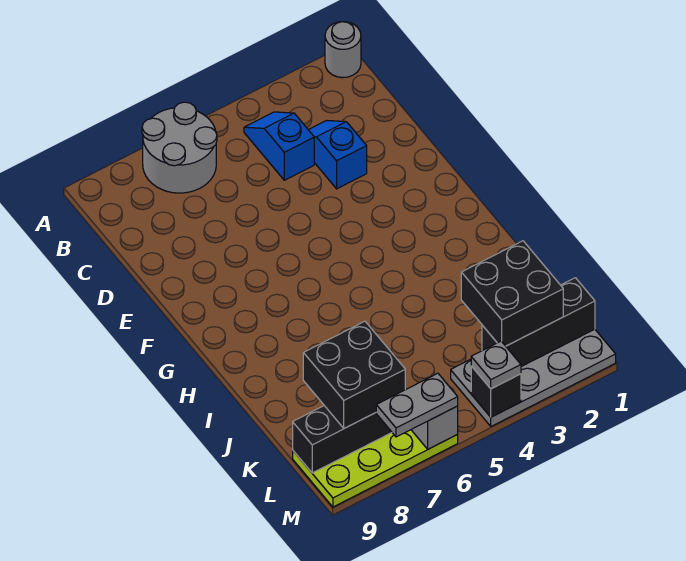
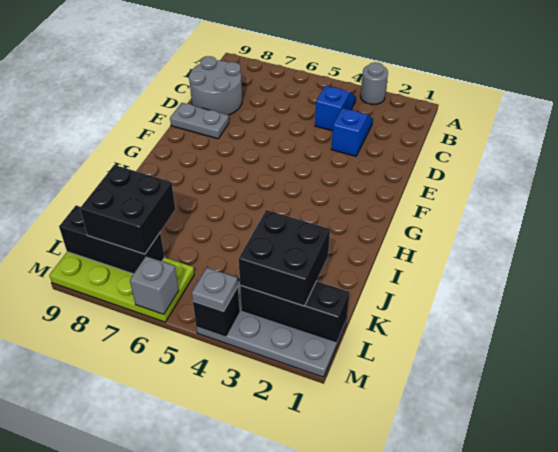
grey round brick A1 level 1 -> grey round brick A3 level 1
grey round brick A6:B7 level 1 -> grey round brick C8:D9 level 1
grey plate M6:M7 level 3 -> grey plate E8:E9 level 1

